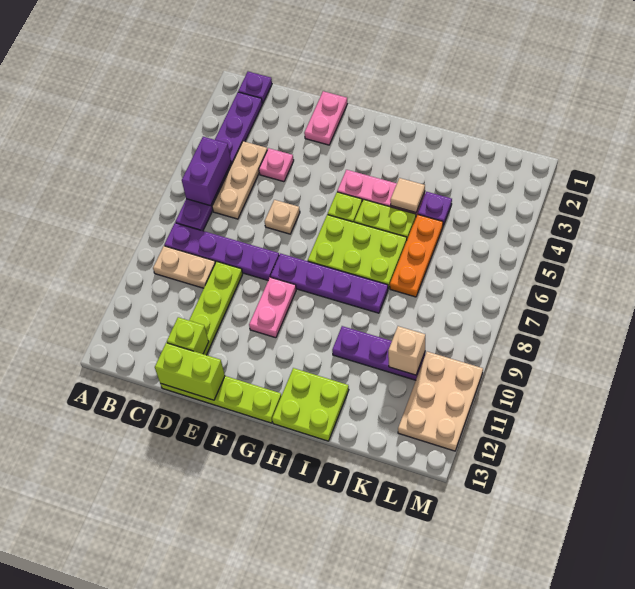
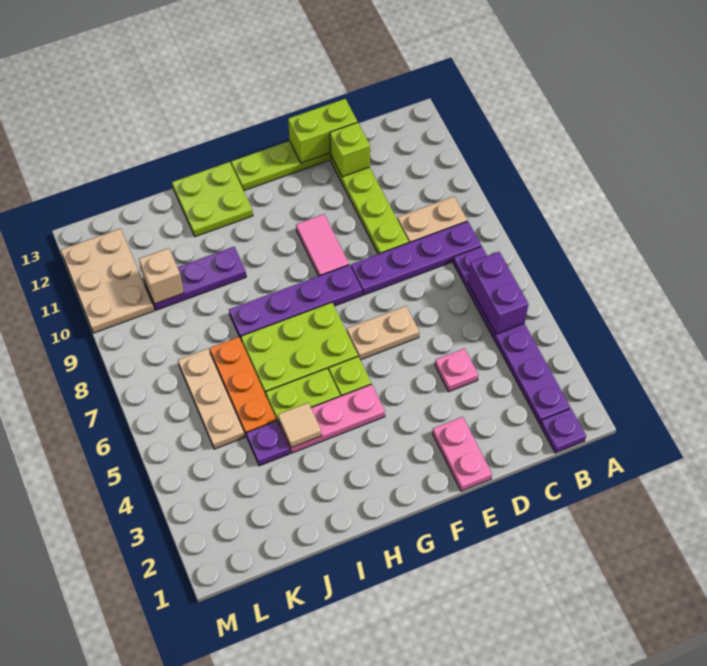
tan plate C4:C6 level 1 -> tan plate K5:K7 level 1
tan plate E6 level 1 -> tan plate E6:F6 level 1
pink plate F9:F10 level 1 -> pink tile F9:F10 level 1

